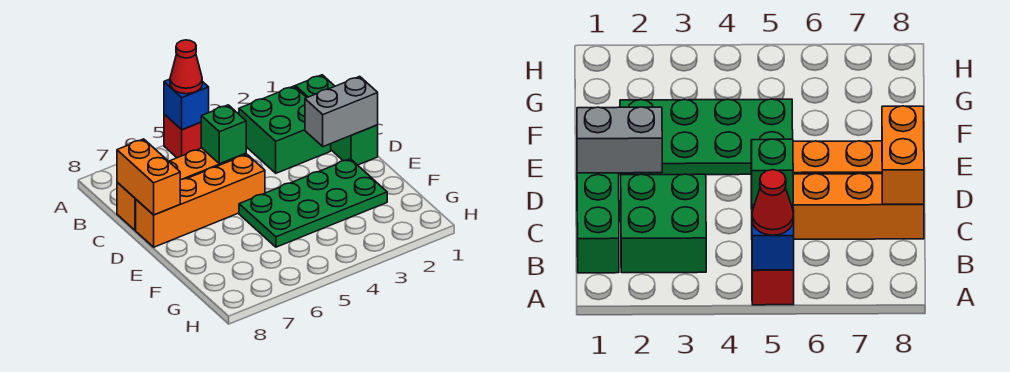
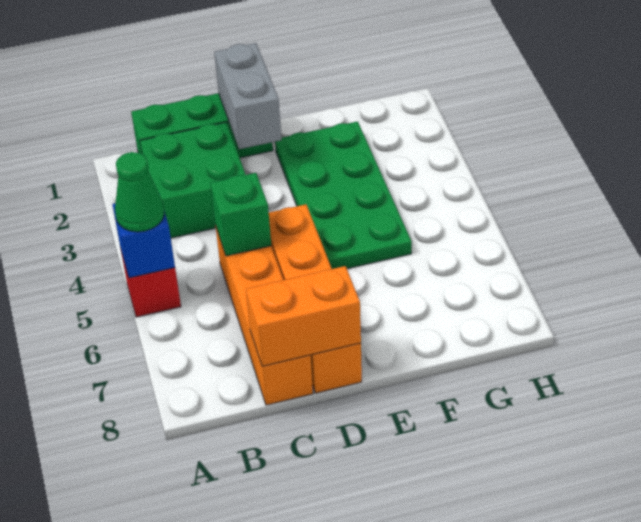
red cone A5 level 3 -> green cone A5 level 3

